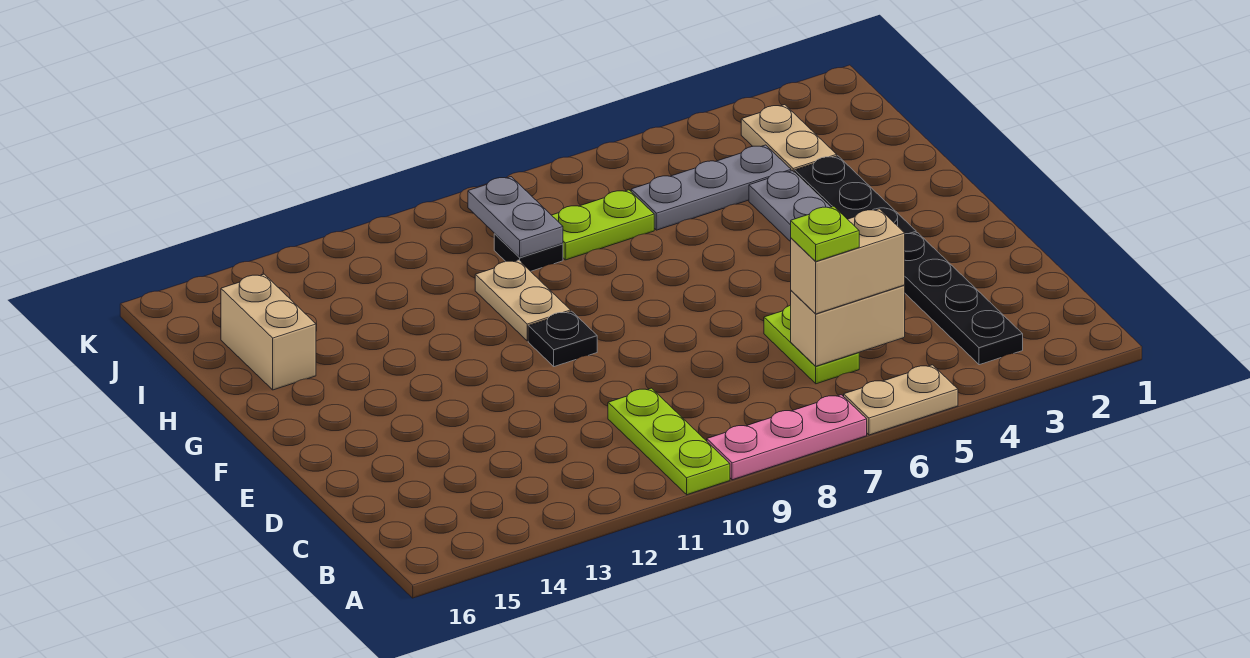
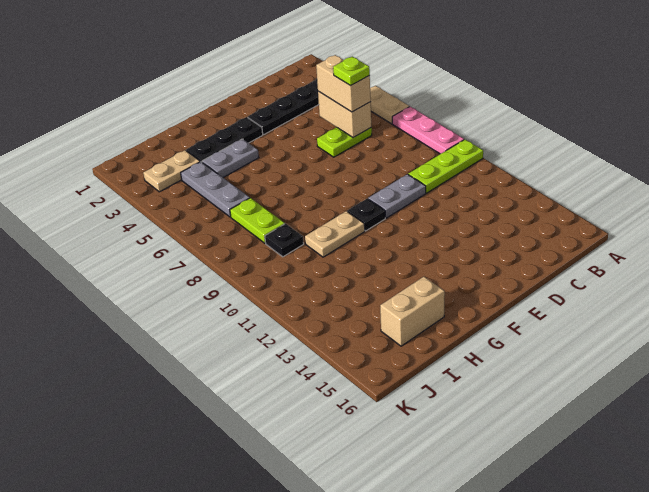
grey plate I9:J9 level 2 -> grey plate D10:E10 level 1

